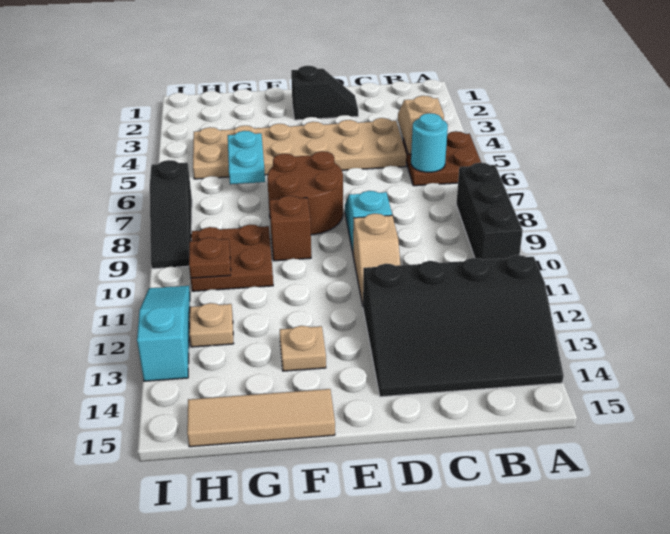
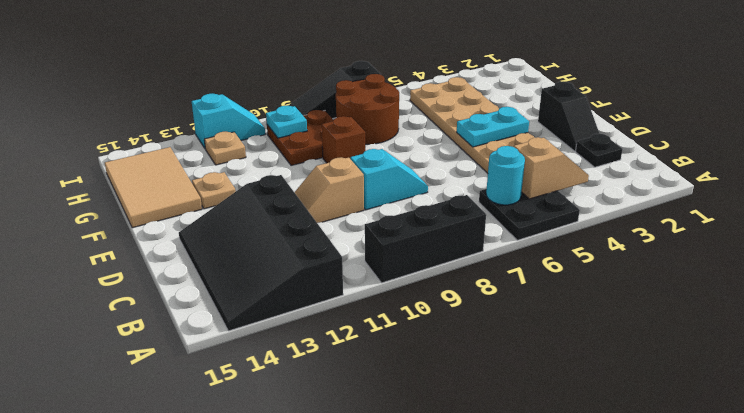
brown plate A5:B6 level 1 -> black plate A5:B6 level 1
none -> black plate C2 level 1
brown round brick E7:F8 level 1 -> brown round brick G7:H8 level 1
tan tile F15:H15 level 1 -> tan tile F14:H15 level 1
cyan plate G5:G6 level 2 -> cyan plate E4:E5 level 2
brown plate H10 level 2 -> cyan plate H10 level 2
cyan slope I11:I13 level 1 top 13 -> cyan slope I11:I12 level 1 top 12

